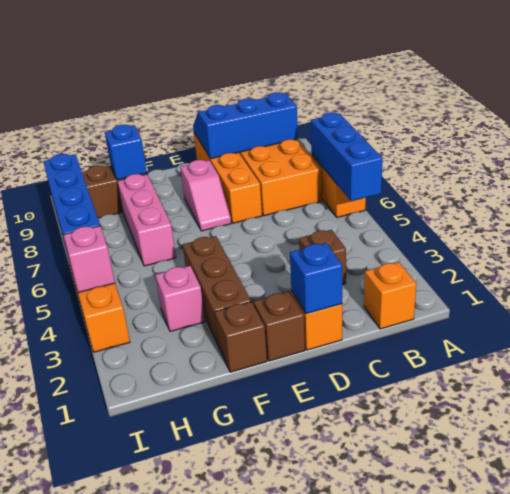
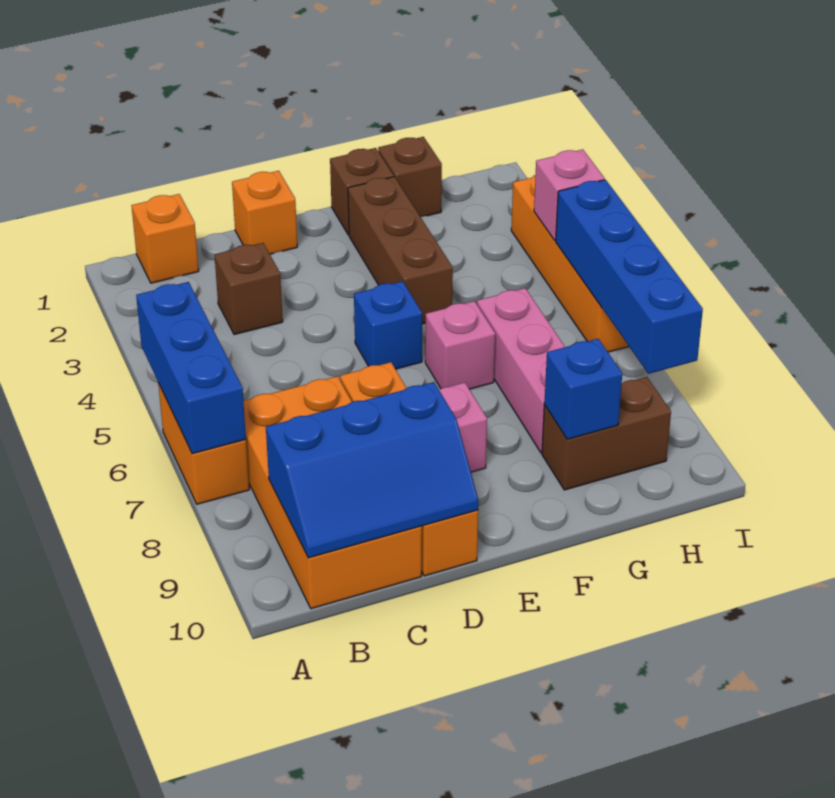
blue brick D1 level 2 -> blue brick E5 level 1
brown brick E1 level 1 -> brown brick G1 level 1
pink brick G3 level 1 -> pink brick F6 level 1

